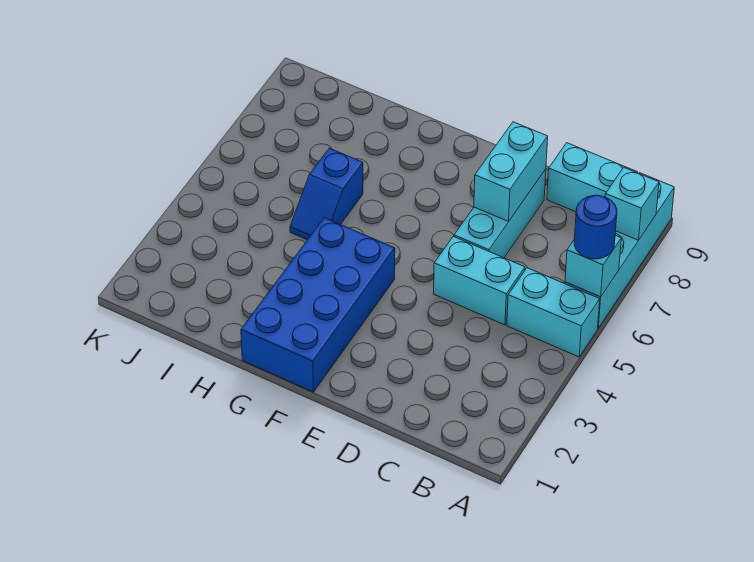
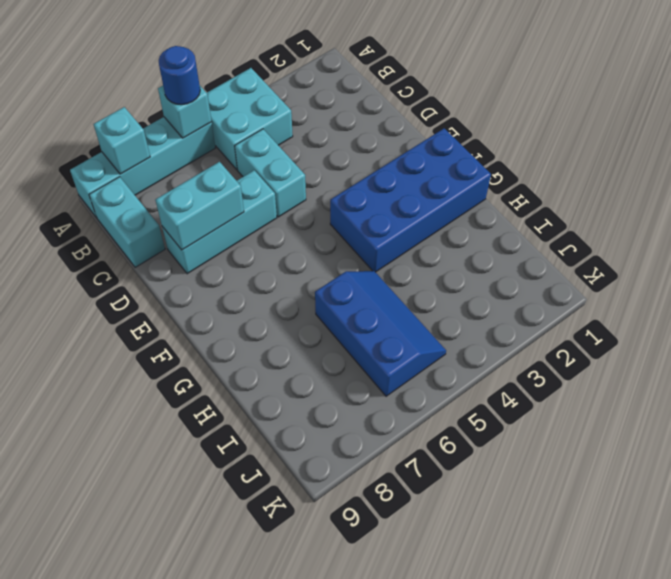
cyan brick A5:B5 level 1 -> cyan brick A4:B5 level 1
blue slope H5:H6 level 1 top 6 -> blue slope H5:J6 level 1 top 6

